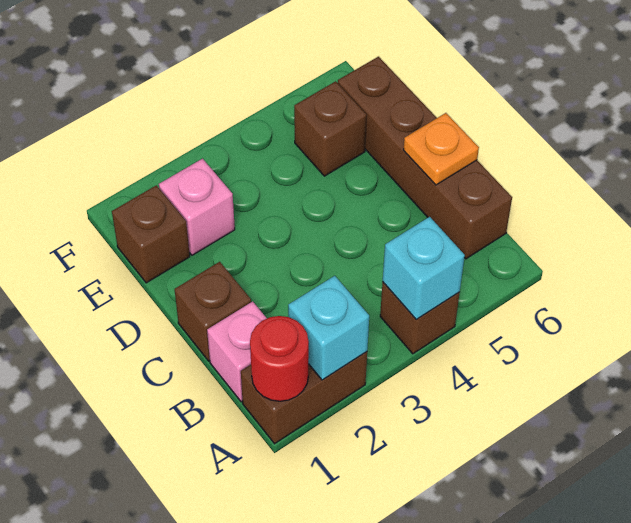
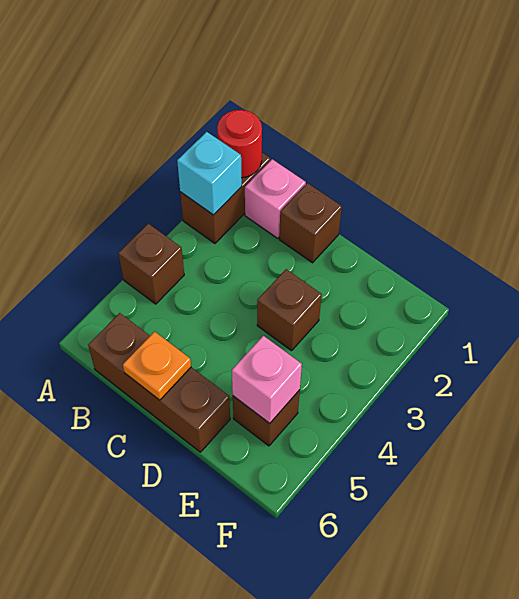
cyan brick A4 level 2 -> none
brown brick B6:E6 level 1 -> brown brick B6:D6 level 1
brown brick E1 level 1 -> brown brick D3 level 1
pink brick E2 level 1 -> pink brick E5 level 2

